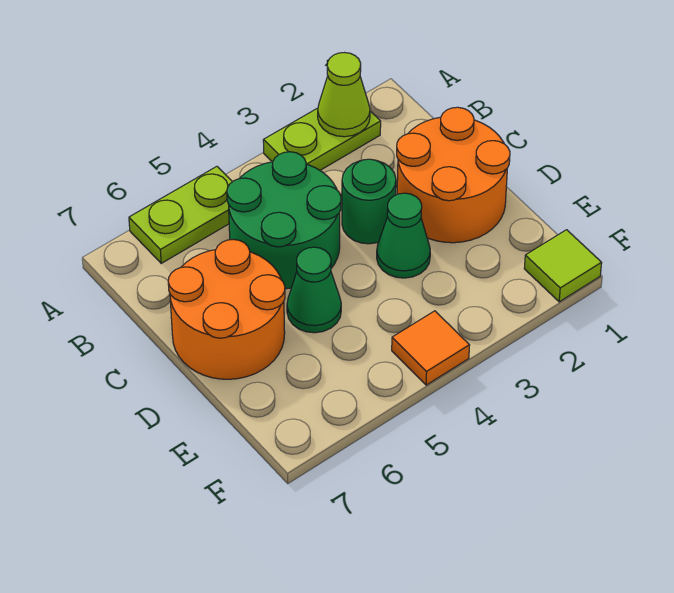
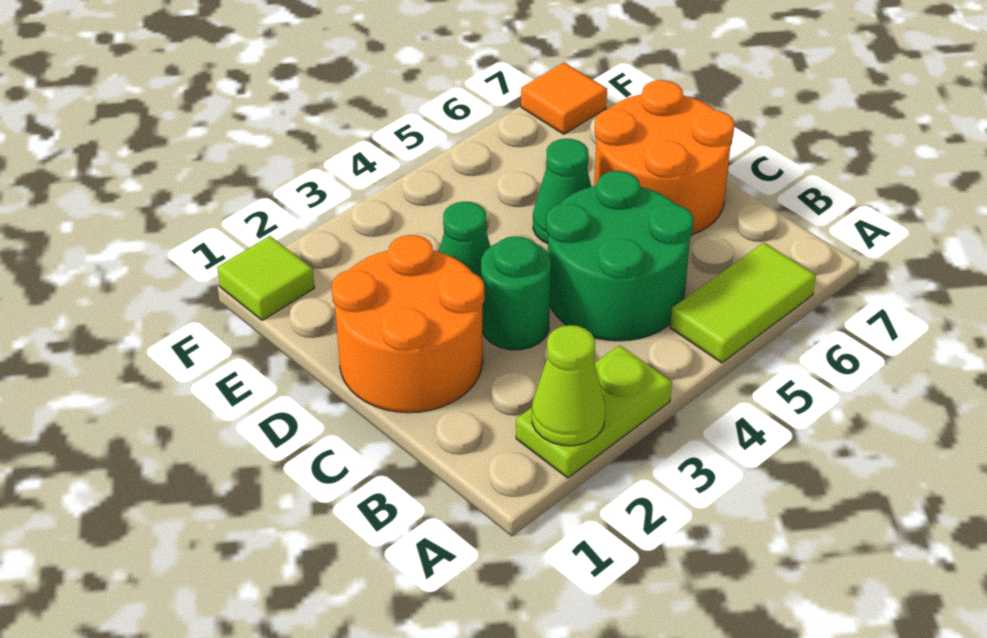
lime plate A5:A6 level 1 -> lime tile A5:A6 level 1
orange tile F4 level 1 -> orange tile F7 level 1

